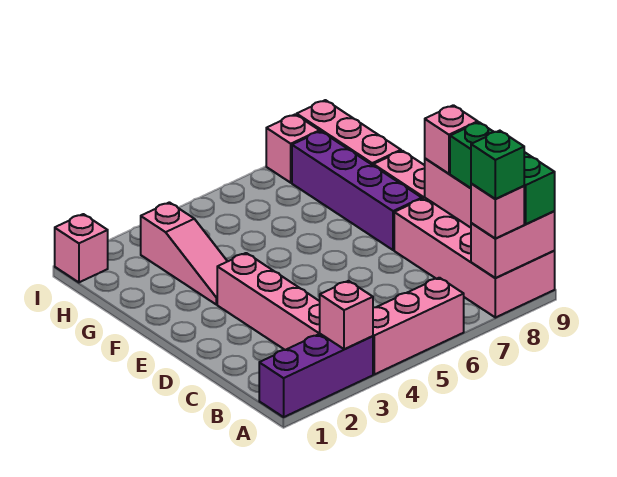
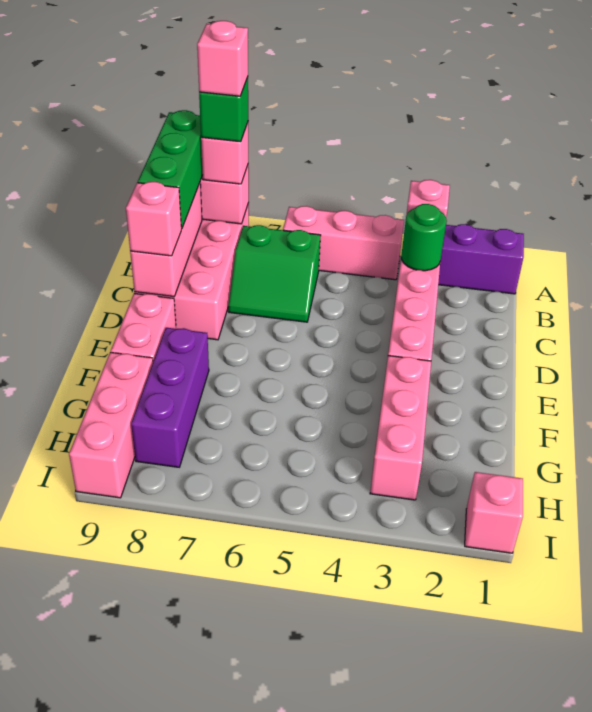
none -> green round brick B3 level 2
none -> green slope B6:C7 level 1 top B
purple brick E8:H8 level 1 -> purple brick F8:H8 level 1
pink slope F3:H3 level 1 top H -> pink brick F3:H3 level 1
pink brick I8 level 1 -> pink brick A8 level 5

